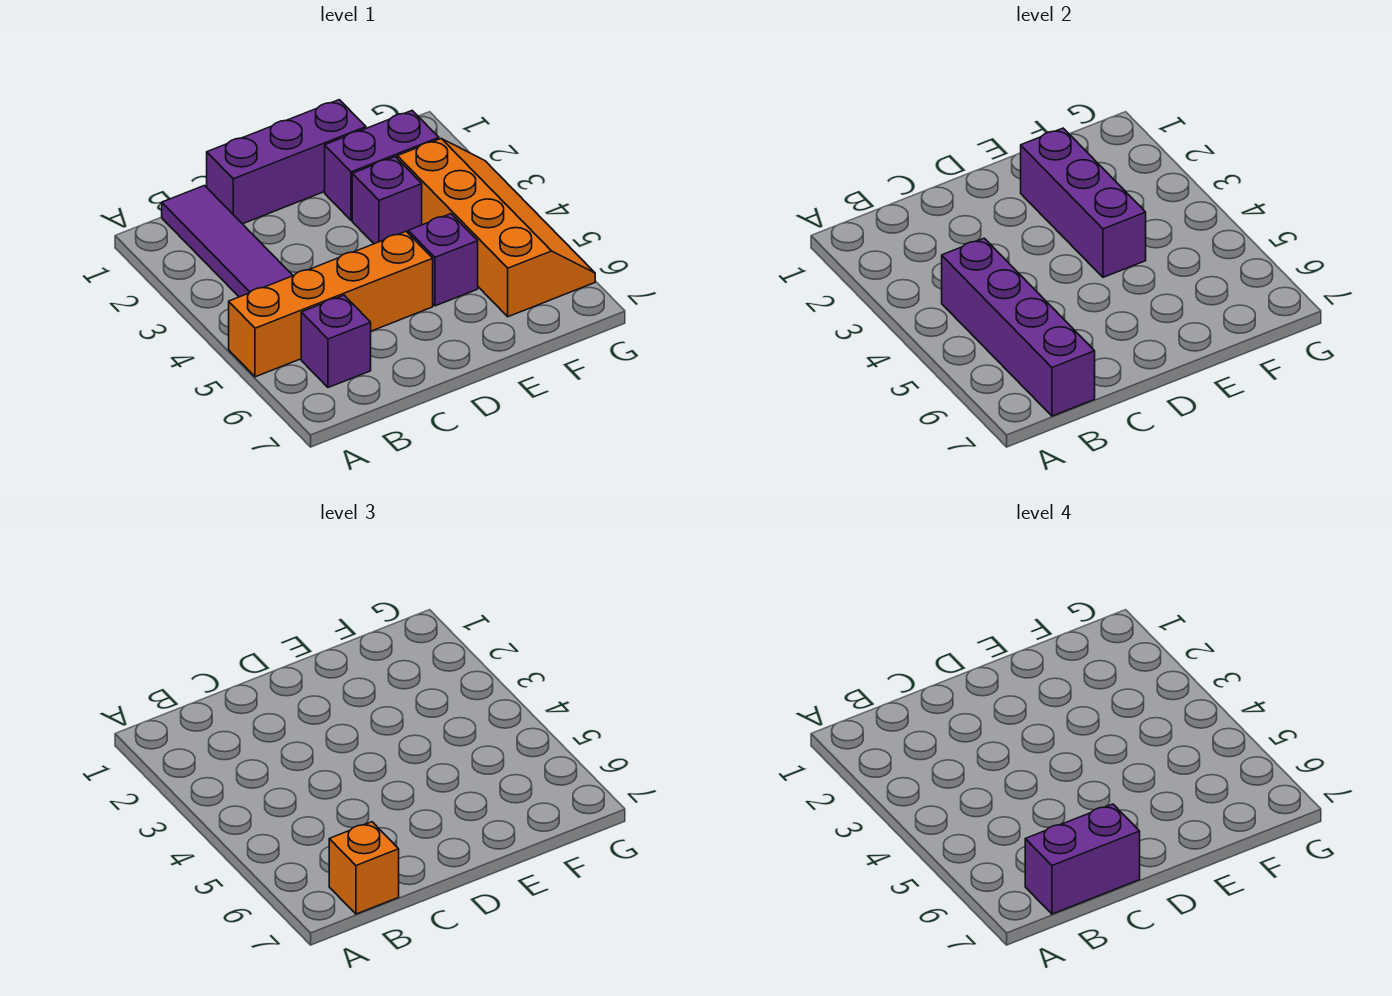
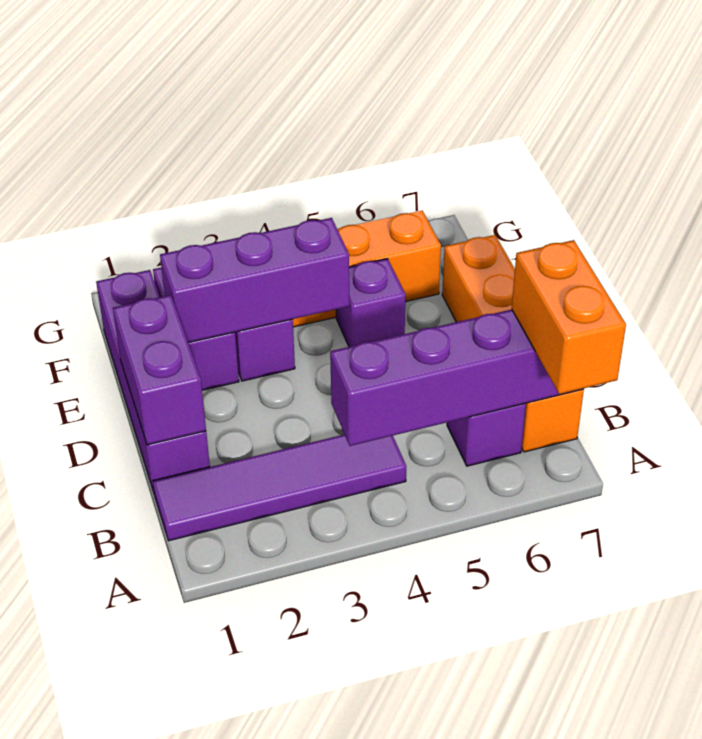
orange brick A5:D5 level 1 -> orange brick B7:E7 level 1
orange brick B7 level 3 -> orange brick A7:B7 level 3
purple brick B7:C7 level 4 -> purple brick C1:D1 level 2
purple brick C1:E1 level 1 -> purple brick C1:F1 level 1

